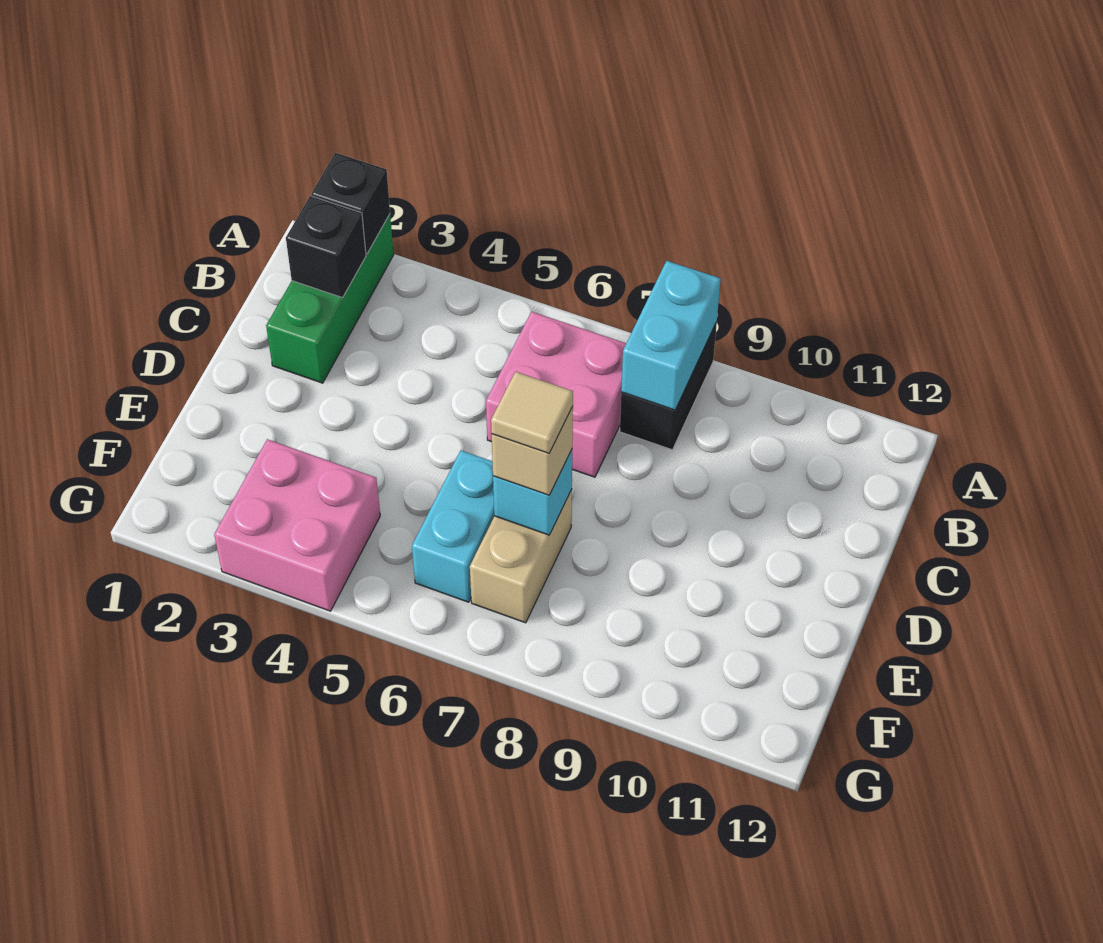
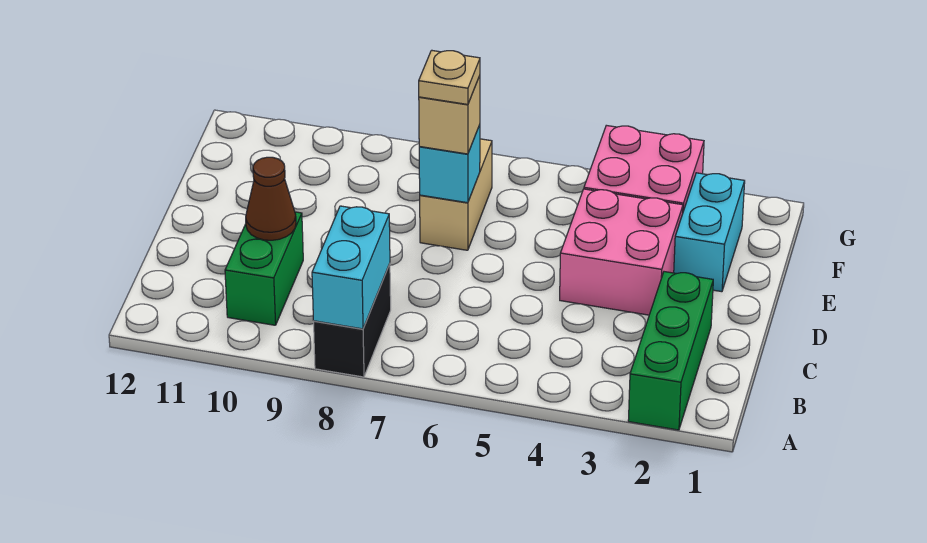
black brick A2 level 2 -> none
black brick B2 level 2 -> none
pink brick B6:C7 level 1 -> pink brick D3:E4 level 1
none -> green brick B10:C10 level 1
none -> brown cone C10 level 2
cyan brick E6:F6 level 1 -> cyan brick E2:F2 level 1
tan tile E7 level 4 -> tan plate E7 level 4

